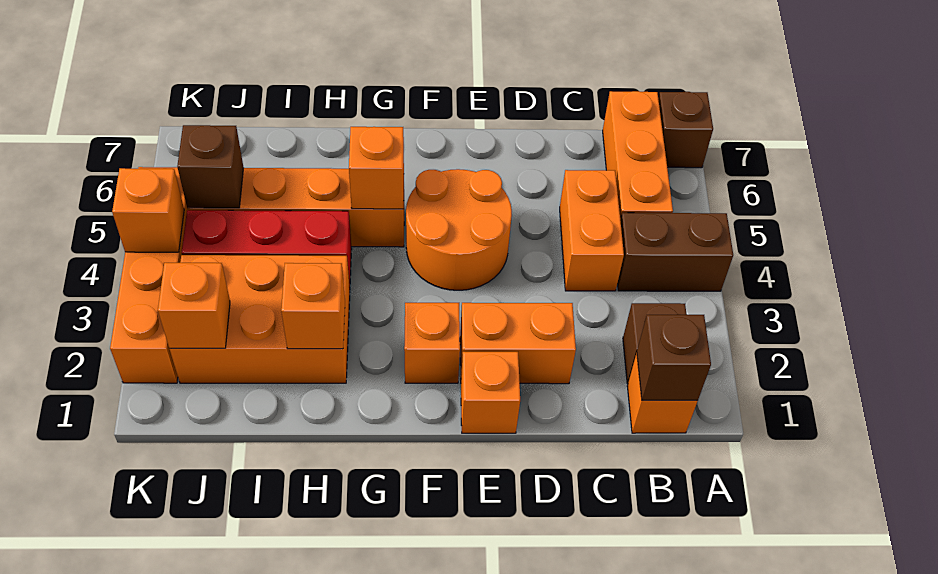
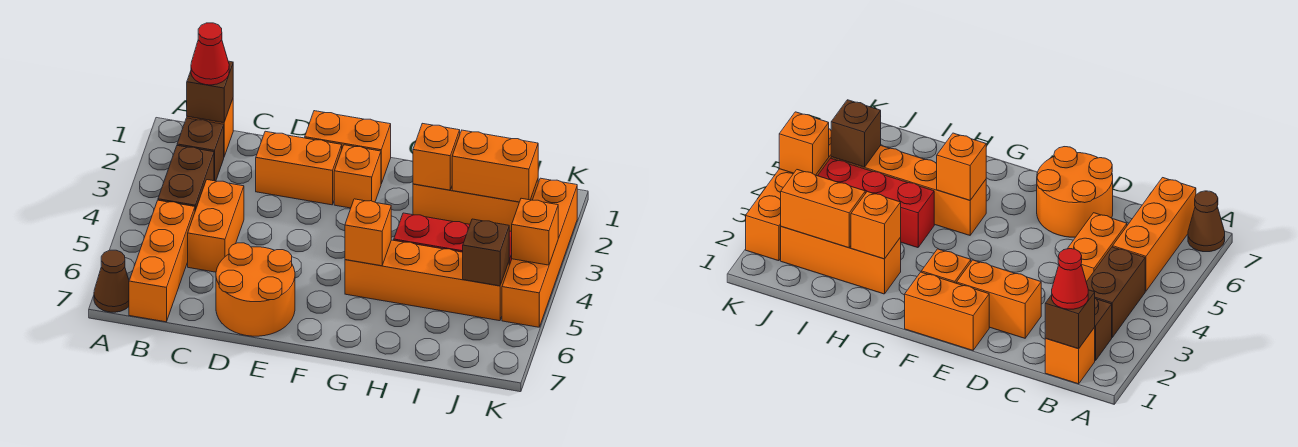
brown brick A4:B4 level 1 -> brown brick B3:B4 level 1
brown brick A7 level 1 -> brown cone A7 level 1
none -> red cone B1 level 3
orange brick E1 level 1 -> orange brick E1:F1 level 1
orange round brick E4:F5 level 1 -> orange round brick D6:E7 level 1
orange brick H2:J3 level 1 -> orange brick H2:J2 level 1
orange brick J2 level 2 -> orange brick I2:J2 level 2

